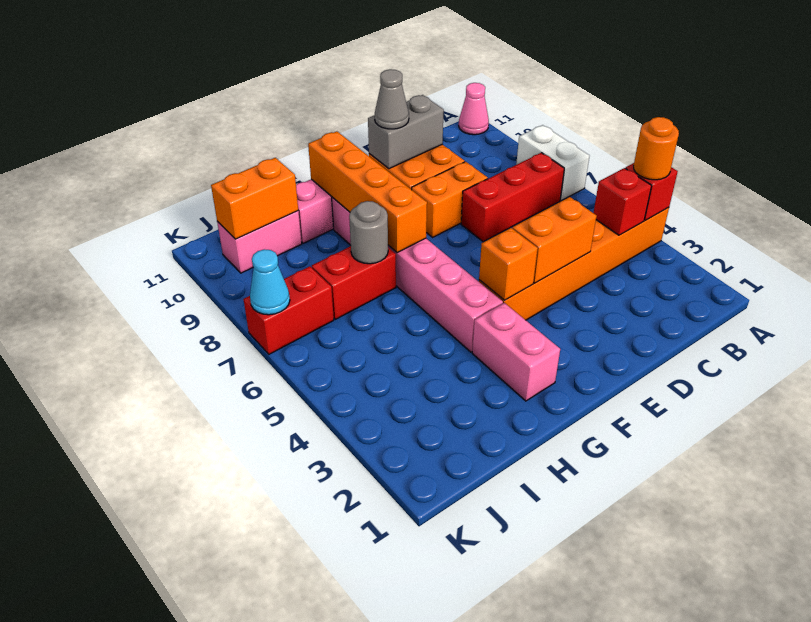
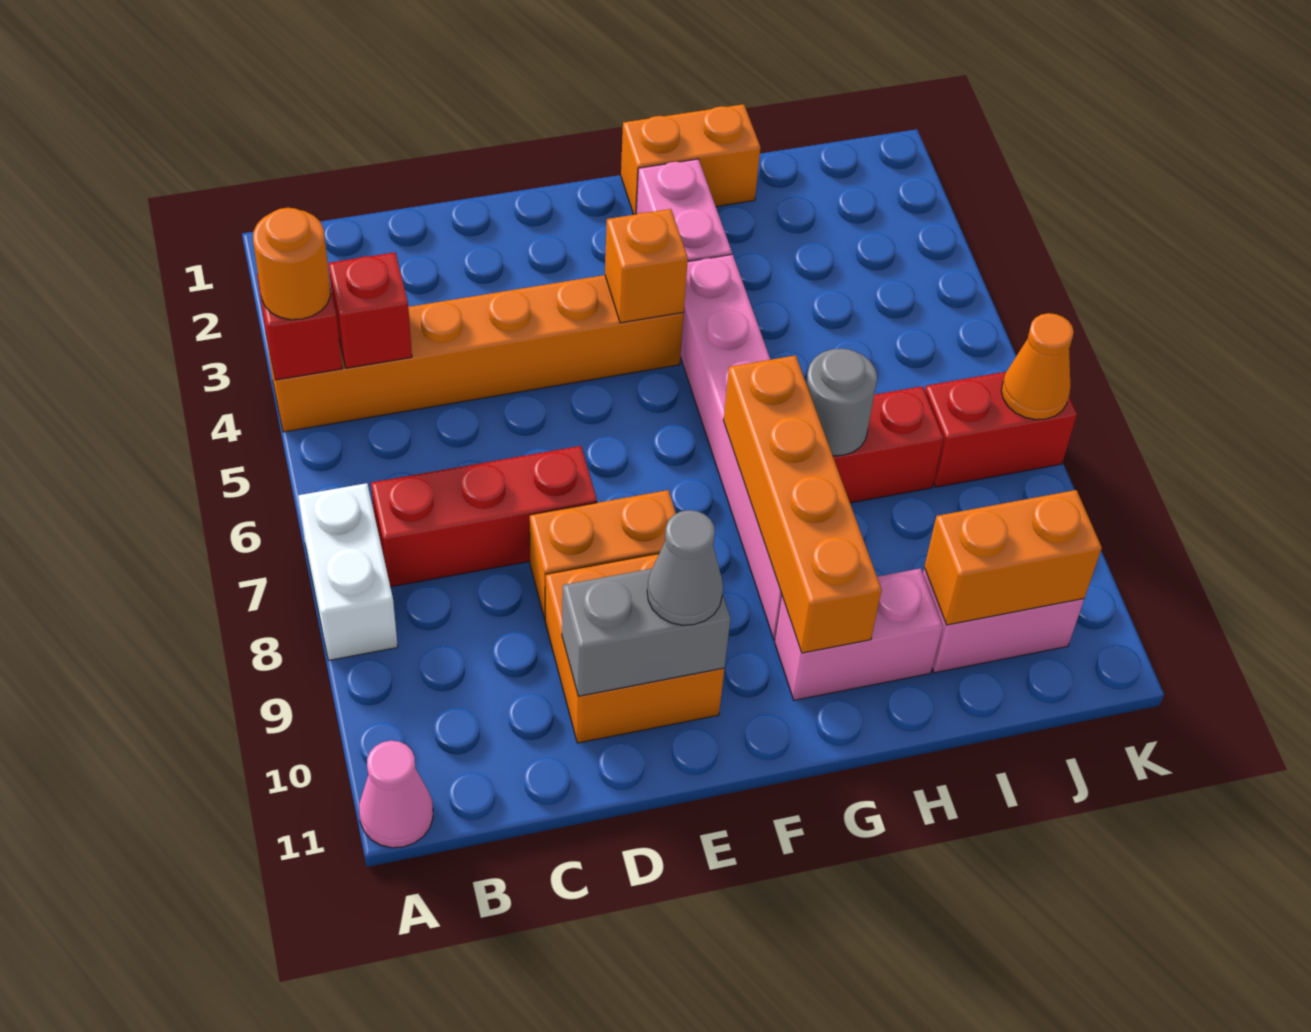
orange brick D4:E4 level 2 -> orange brick G1:H1 level 1
cyan cone K7 level 2 -> orange cone K7 level 2

